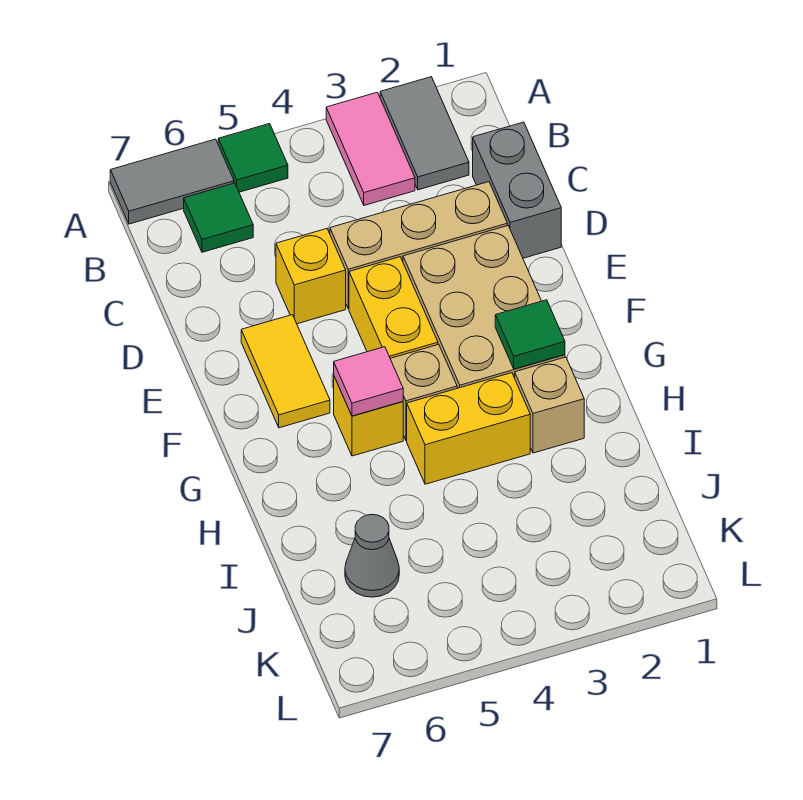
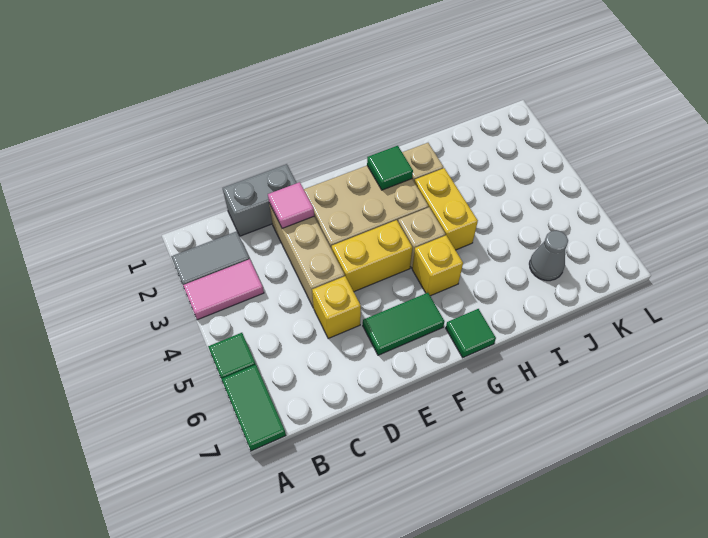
grey tile A6:A7 level 1 -> green tile A6:A7 level 1
green tile B6 level 1 -> green tile G7 level 1
yellow tile E6:F6 level 1 -> green tile E6:F6 level 1
pink tile G5 level 2 -> pink tile D2 level 2

